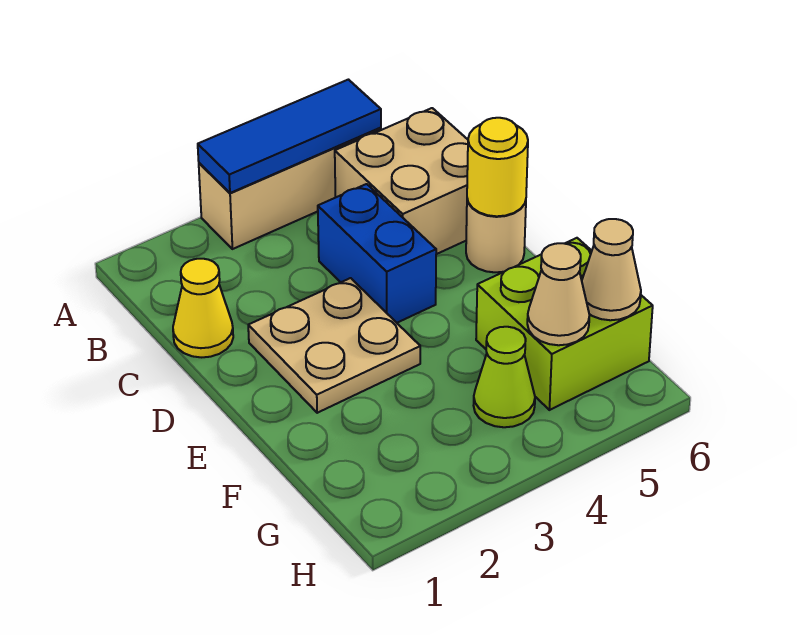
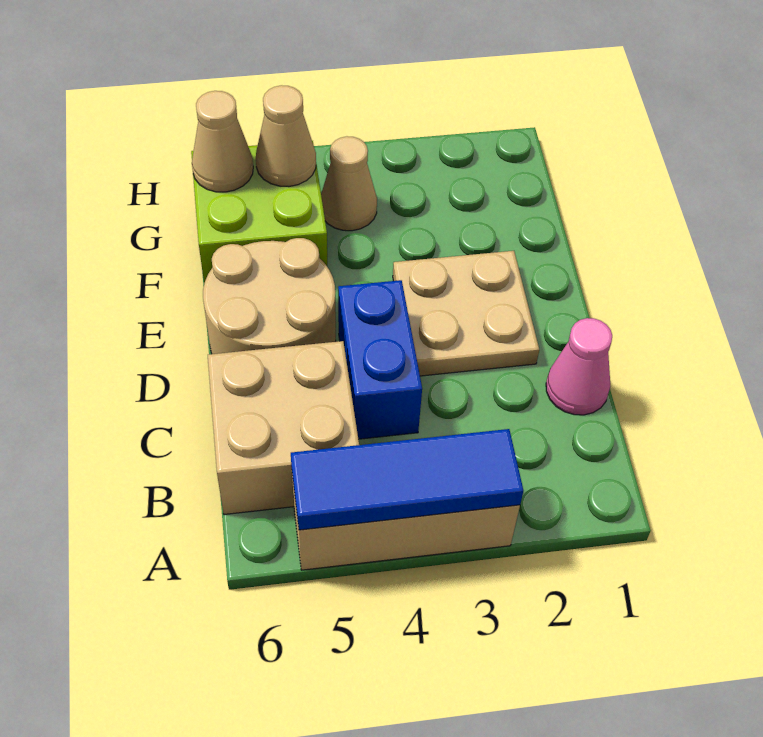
yellow cone C1 level 1 -> pink cone C1 level 1
tan round brick D6 level 1 -> tan round brick D5:E6 level 1
yellow round brick D6 level 2 -> none
lime cone G4 level 1 -> tan cone G4 level 1

